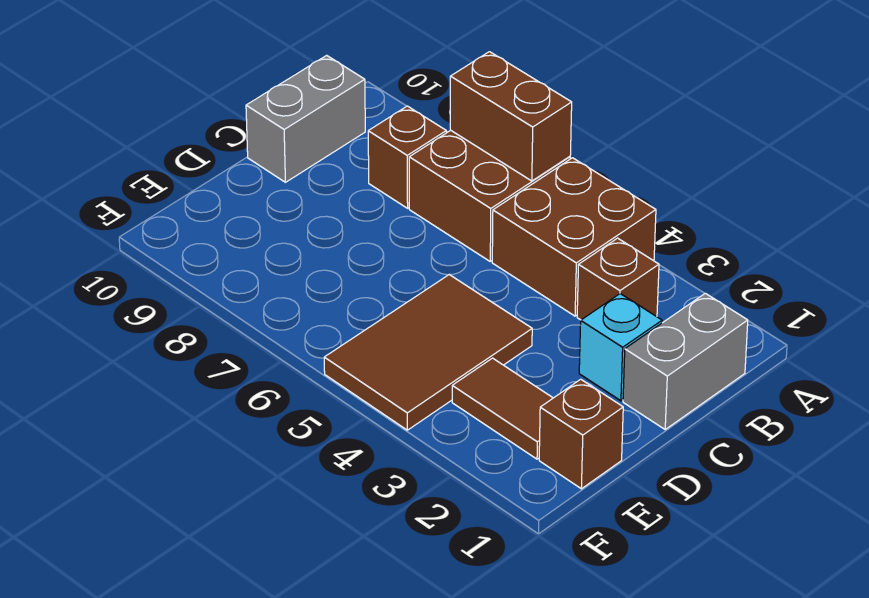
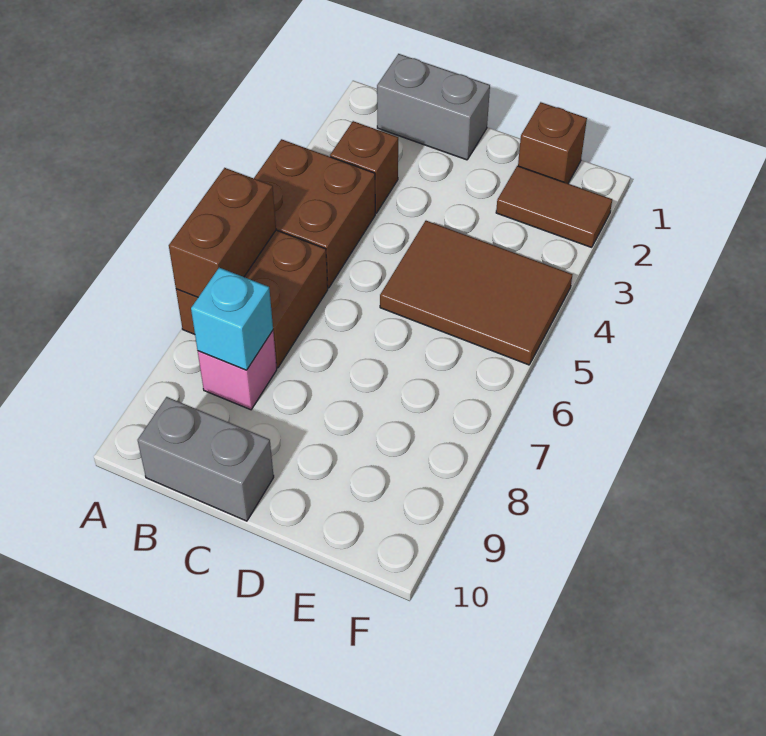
brown brick B8 level 1 -> pink brick B8 level 1
cyan brick C2 level 1 -> cyan brick B8 level 2
brown tile E2:E3 level 1 -> brown tile E2:F2 level 1

